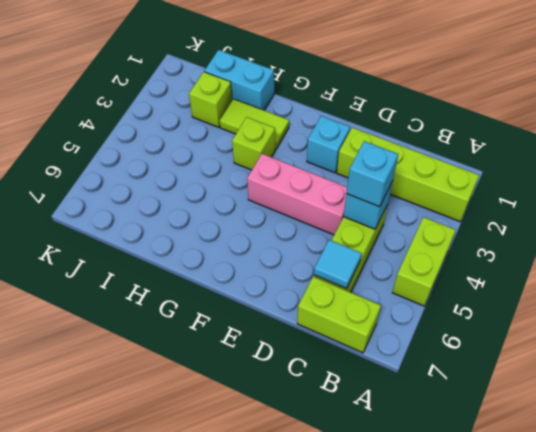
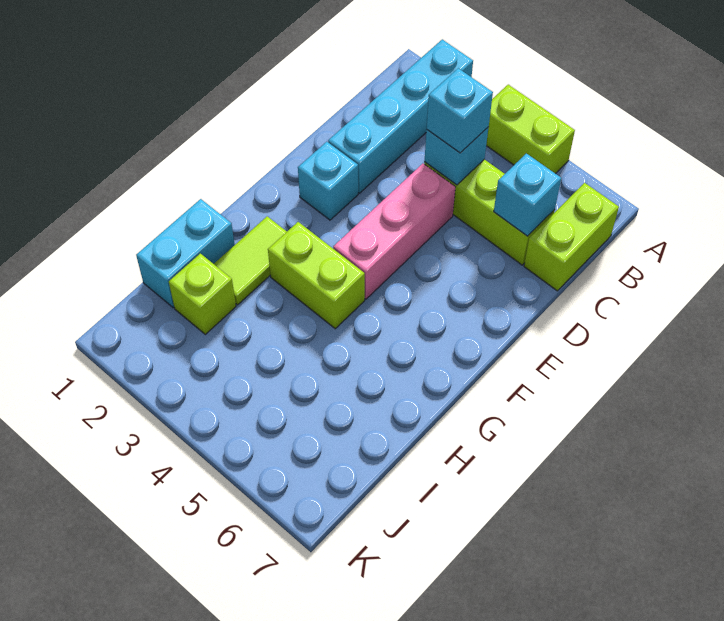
lime brick A2:D2 level 1 -> cyan brick A2:D2 level 1
cyan tile C6 level 2 -> cyan brick C6 level 2
lime brick G3 level 1 -> lime brick G3:G4 level 1

